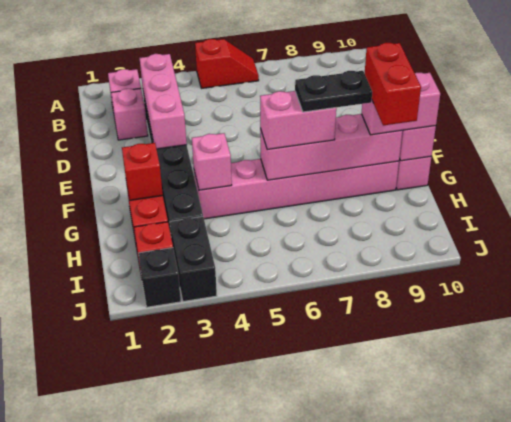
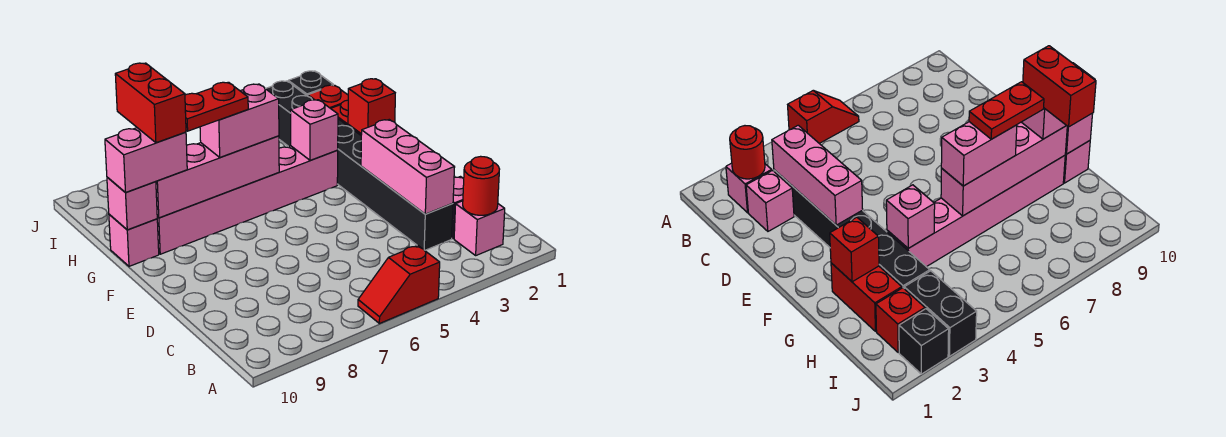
none -> red round brick B2 level 2
black plate G7:G8 level 4 -> red plate G7:G8 level 4

